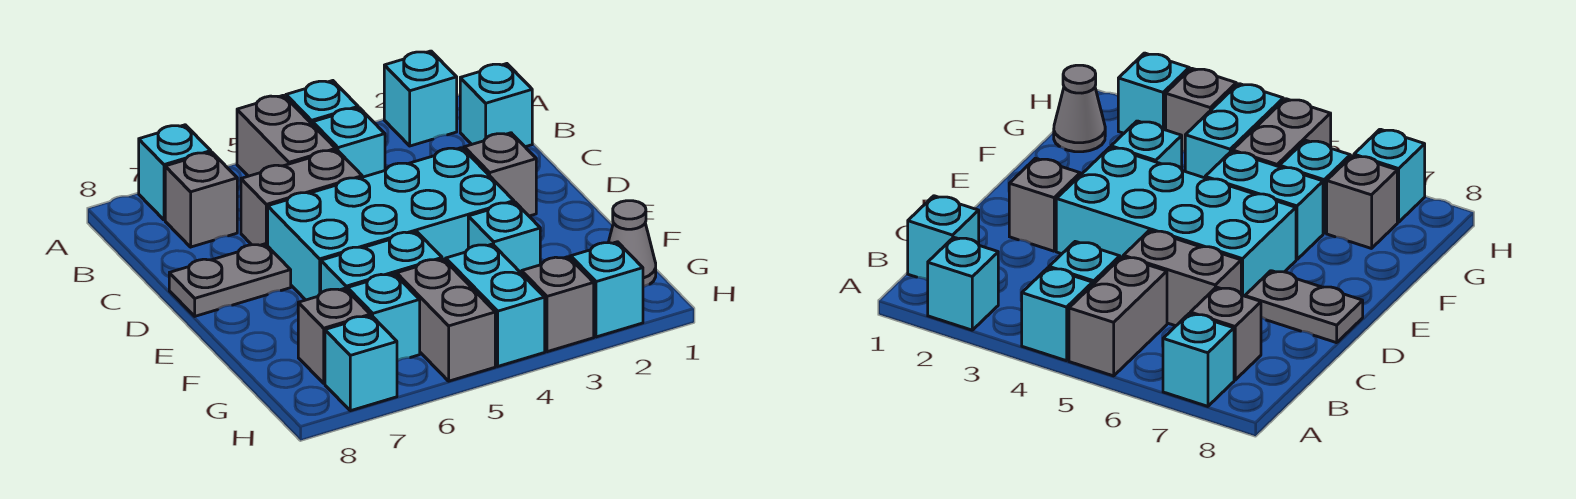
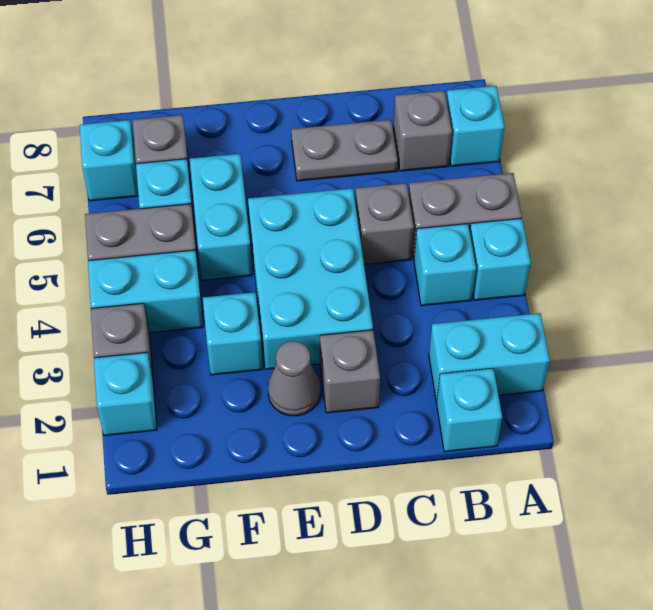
cyan brick A2 level 1 -> cyan brick A2:B2 level 1
grey brick C5:C6 level 1 -> grey brick C5 level 1
cyan brick D3:E6 level 1 -> cyan brick D3:E5 level 1
grey plate D7:D8 level 1 -> grey plate C7:D7 level 1
grey cone G1 level 1 -> grey cone E2 level 1

